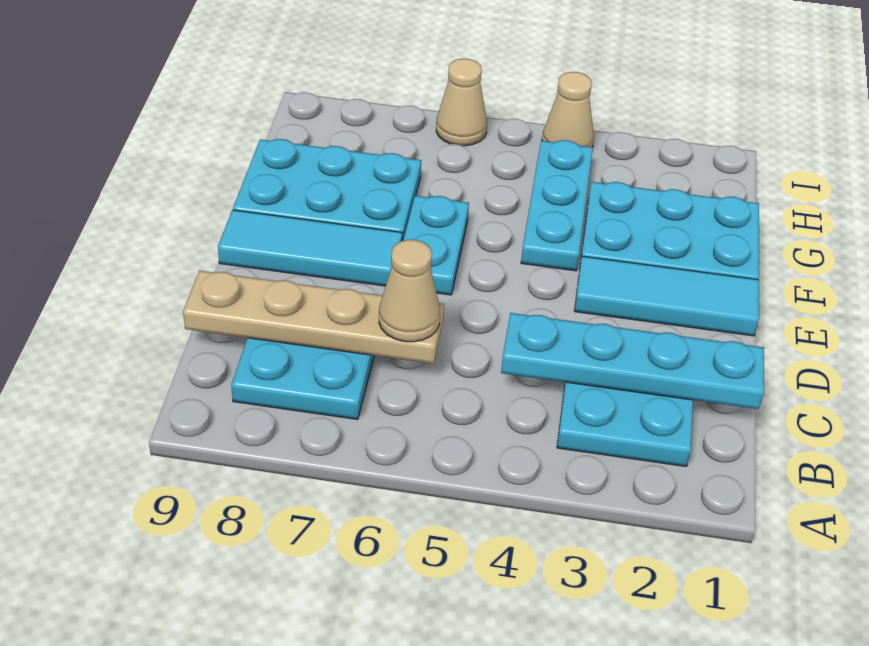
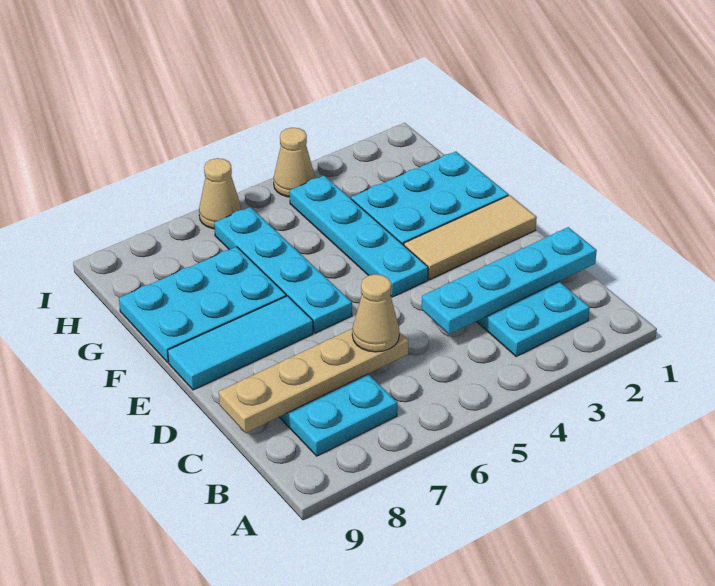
cyan tile E1:E3 level 1 -> tan tile E1:E3 level 1
cyan plate E6:F6 level 1 -> cyan plate E6:H6 level 1
cyan plate F4:H4 level 1 -> cyan plate E4:H4 level 1

